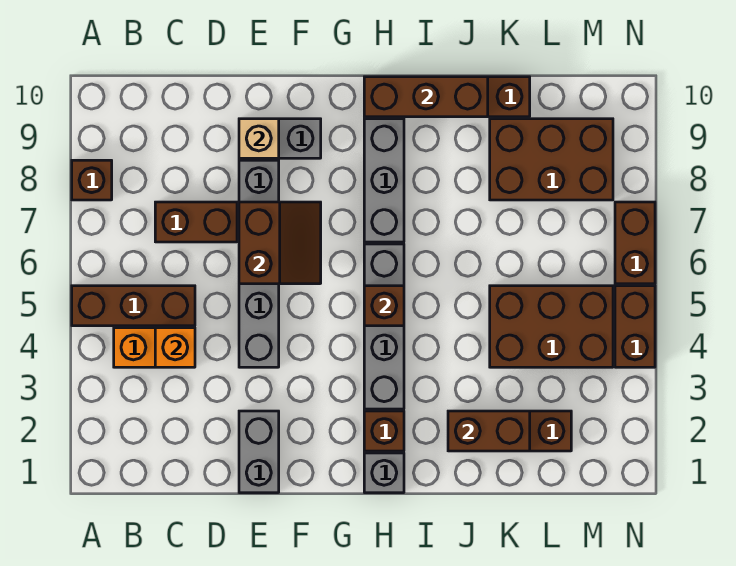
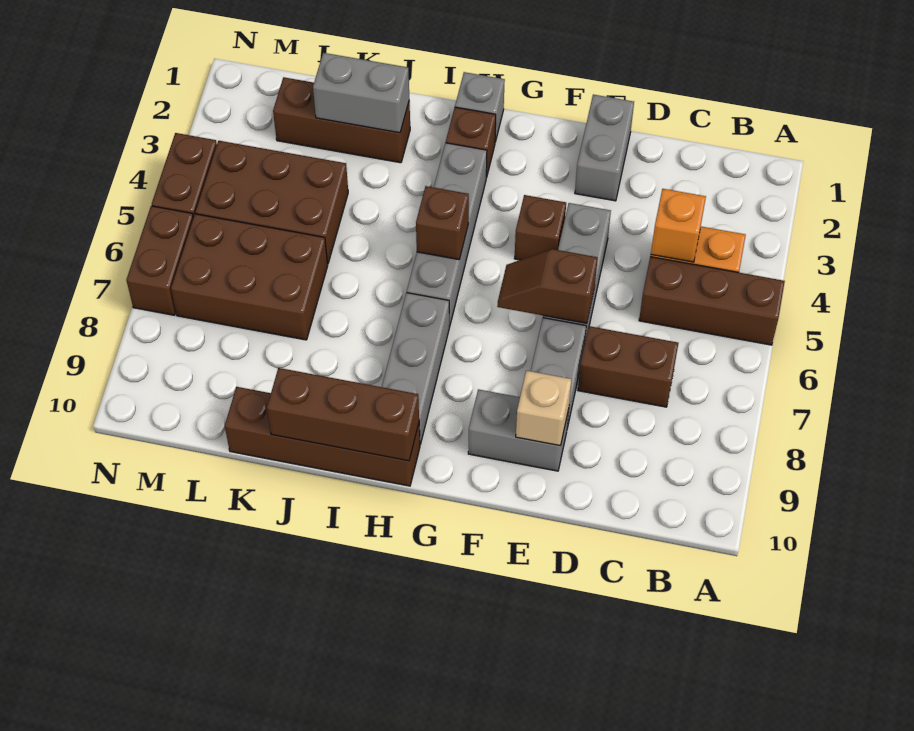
brown brick A8 level 1 -> brown brick F4 level 1
brown slope E6:F7 level 2 top E -> brown slope E6:F6 level 2 top E
brown brick J2:K2 level 2 -> grey brick J2:K2 level 2
brown brick K8:M9 level 1 -> brown brick K6:M7 level 1

